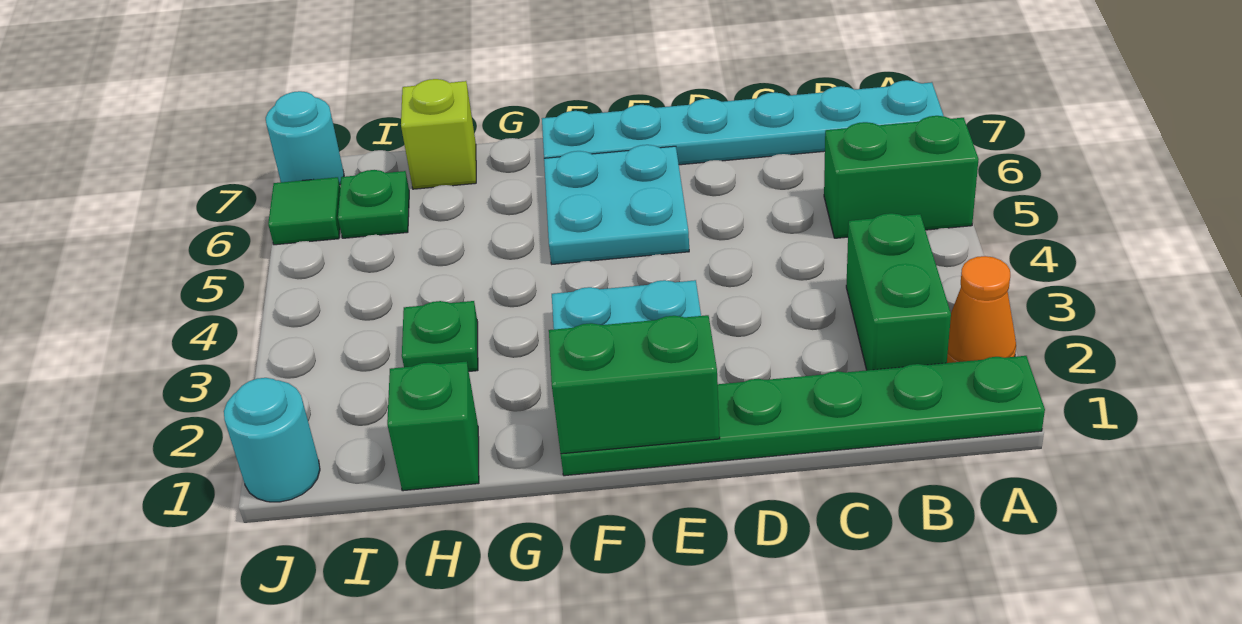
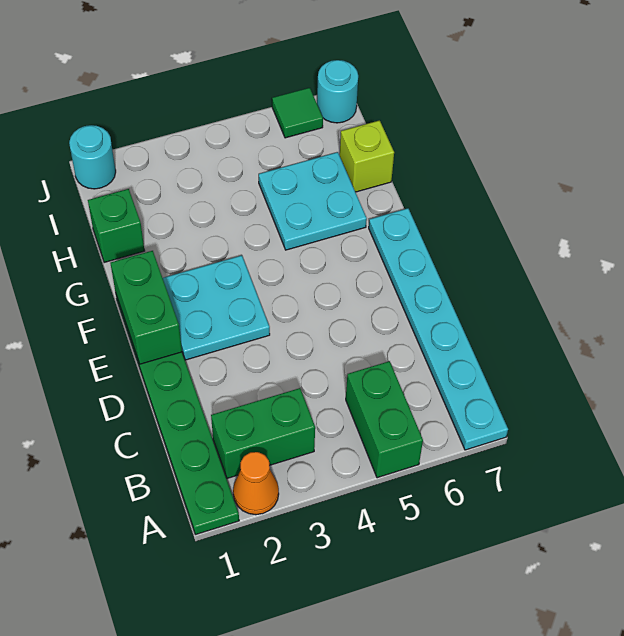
cyan plate E5:F6 level 1 -> cyan plate G5:H6 level 1
green plate H3 level 1 -> none
green plate I6 level 1 -> none

